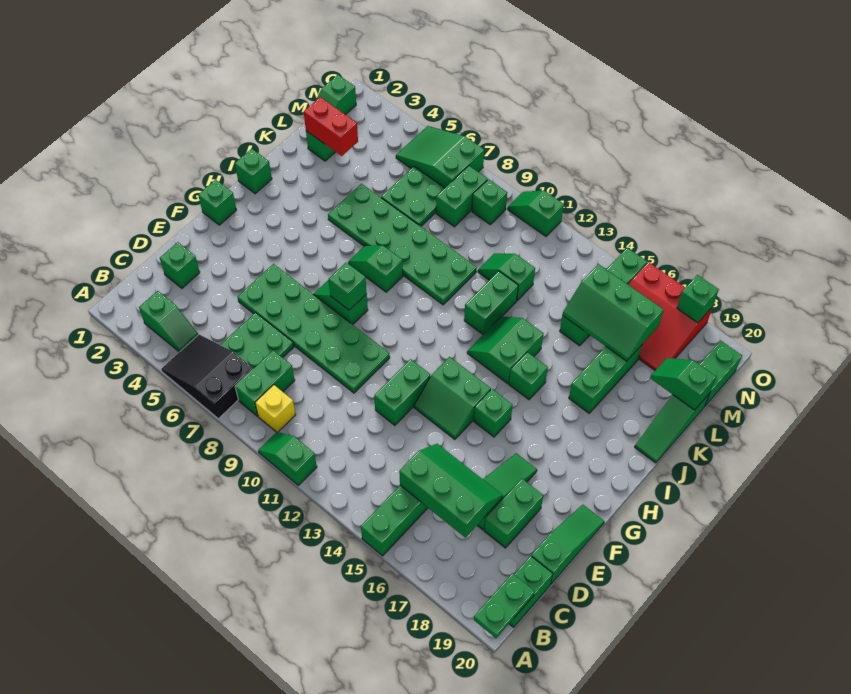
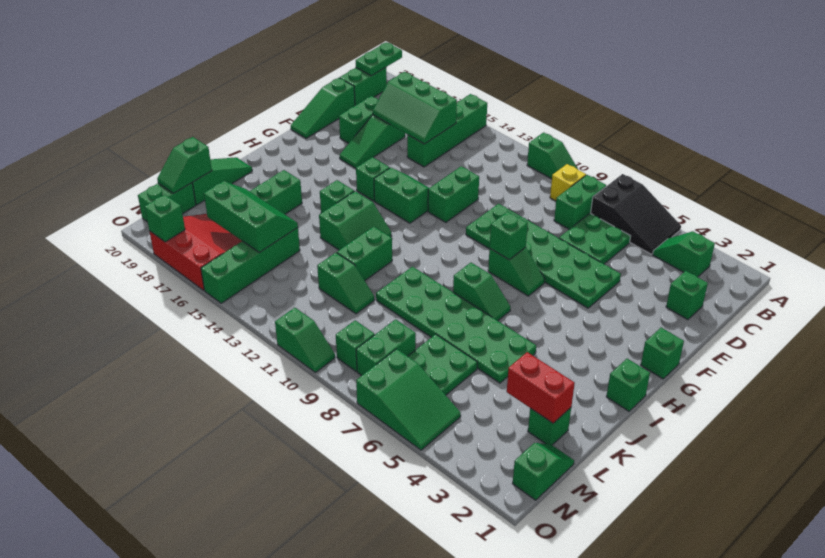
green slope L19:L20 level 2 top 20 -> green slope L20:M20 level 2 top L

